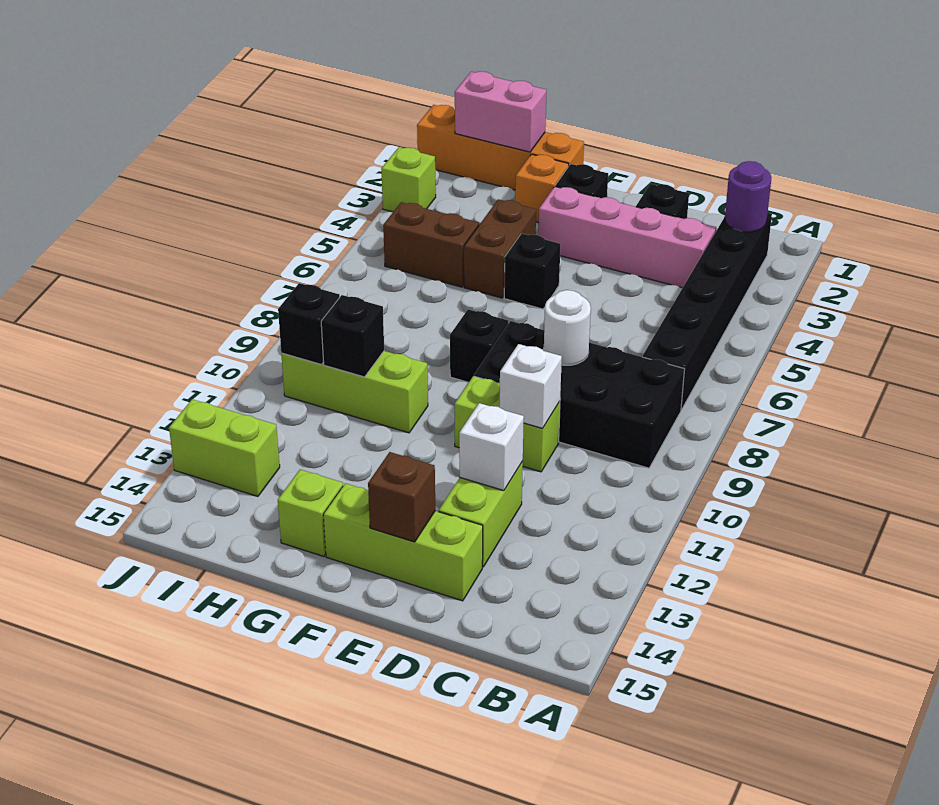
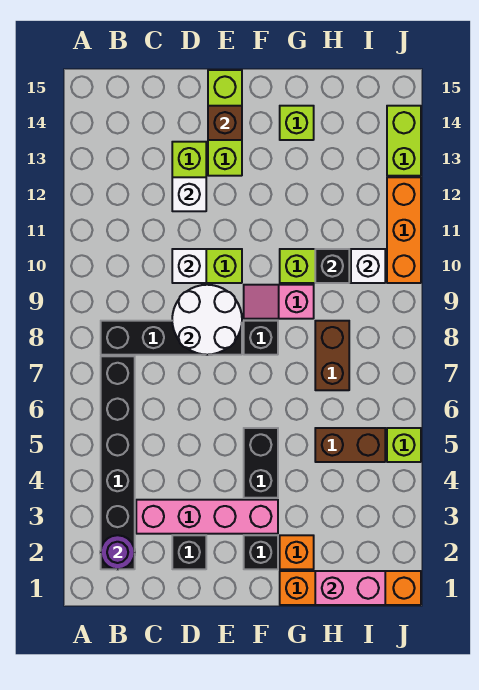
black brick B8:E9 level 1 -> black brick B8:E8 level 1
white round brick D8 level 2 -> white round brick D8:E9 level 2
lime brick D14:F14 level 1 -> lime brick E13:E15 level 1
black brick F5 level 1 -> black brick F4:F5 level 1
none -> pink slope F9:G9 level 1 top G
brown brick G4:G5 level 1 -> brown brick H7:H8 level 1
black brick I10 level 2 -> white brick I10 level 2
lime brick I13:J13 level 1 -> lime brick J13:J14 level 1
lime brick J3 level 1 -> lime brick J5 level 1
none -> orange brick J10:J12 level 1

